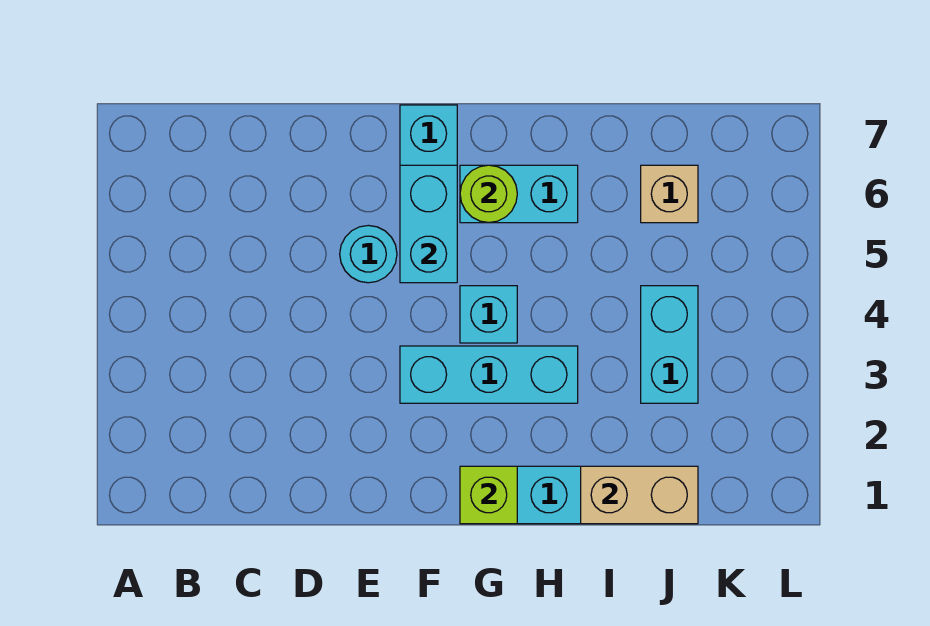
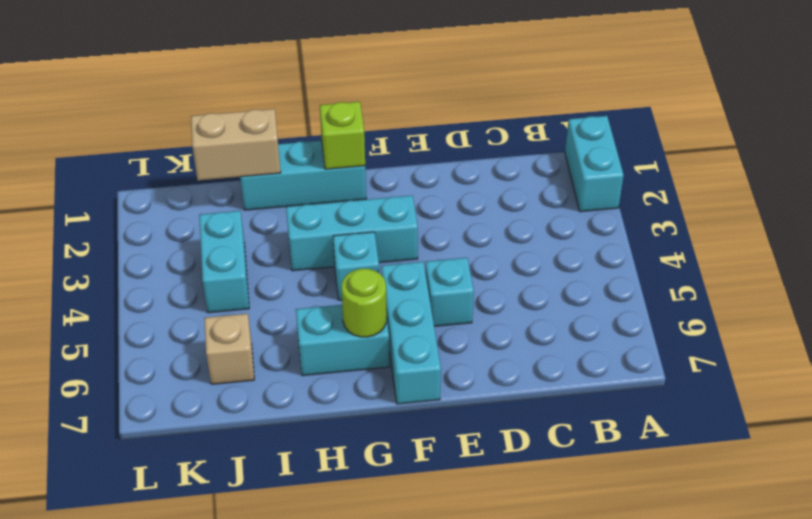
cyan round brick E5 level 1 -> cyan brick E5 level 1
cyan brick F5:F6 level 2 -> cyan brick A1:A2 level 1

